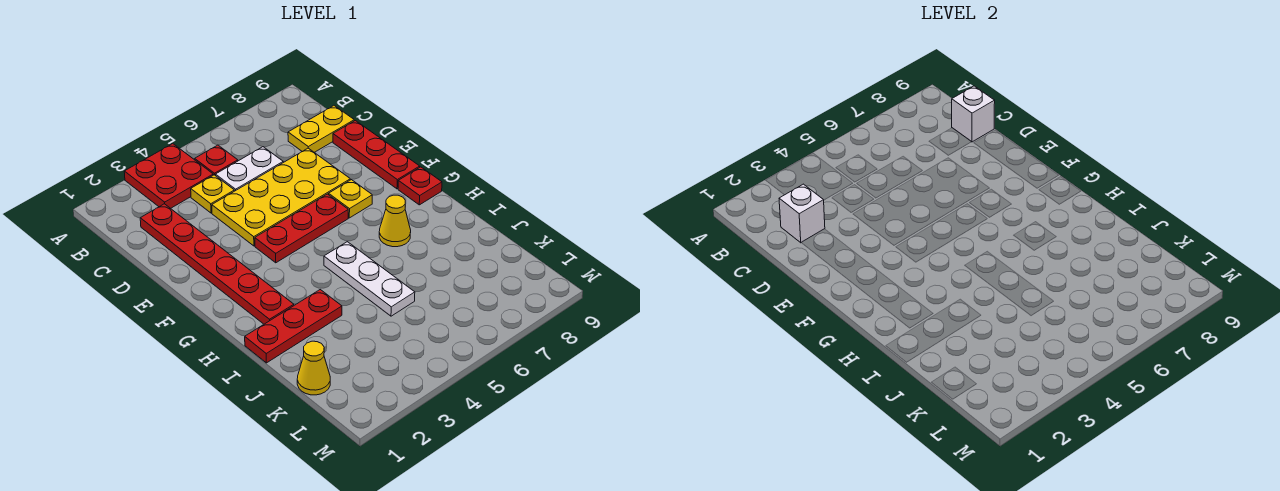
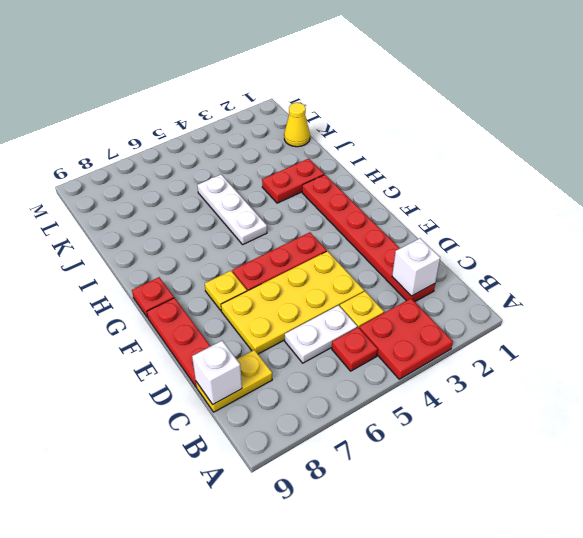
yellow cone H7 level 1 -> none
red plate I1:I3 level 1 -> red plate I2:I3 level 1

